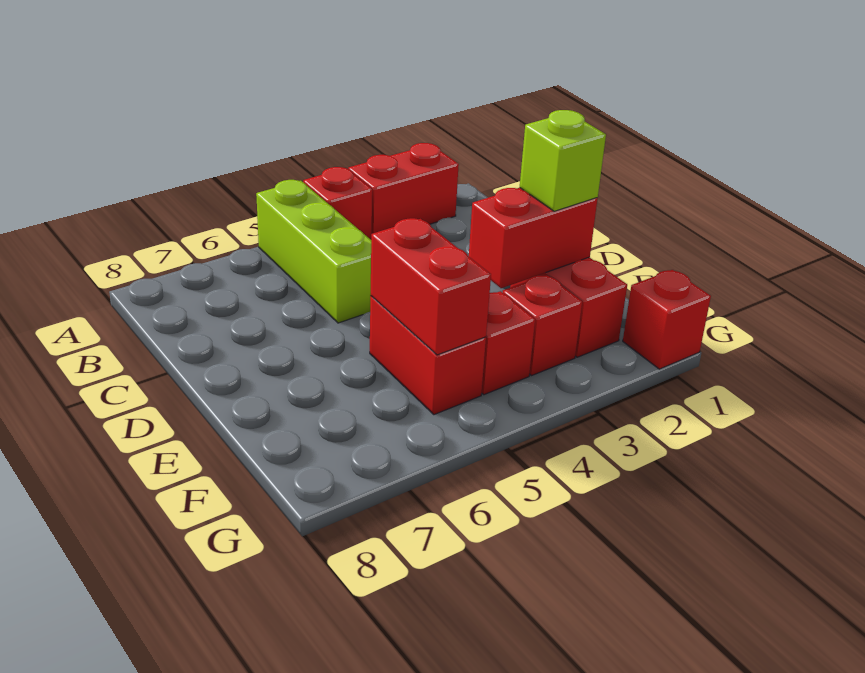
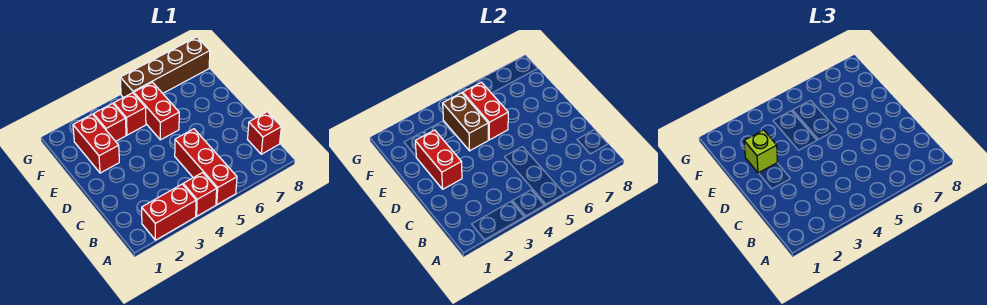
lime brick A5:C5 level 1 -> red brick A5:C5 level 1
red brick E2:E3 level 2 -> red brick D2:E2 level 2
none -> brown brick E4:F4 level 2
red brick G1 level 1 -> red brick B8 level 1
none -> brown brick G5:G8 level 1

